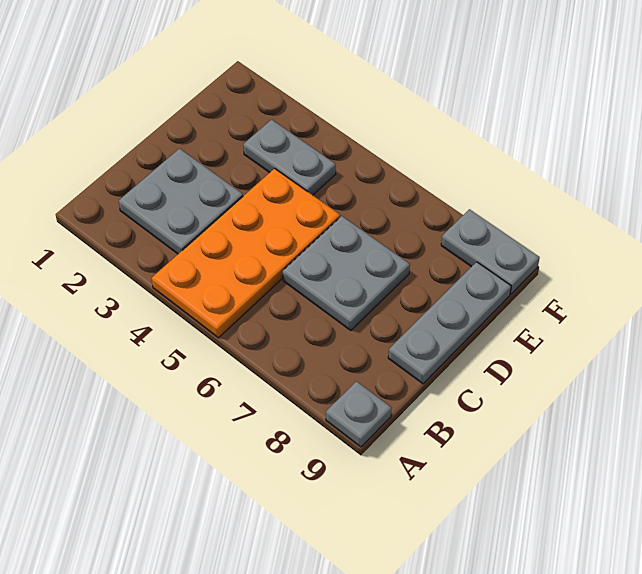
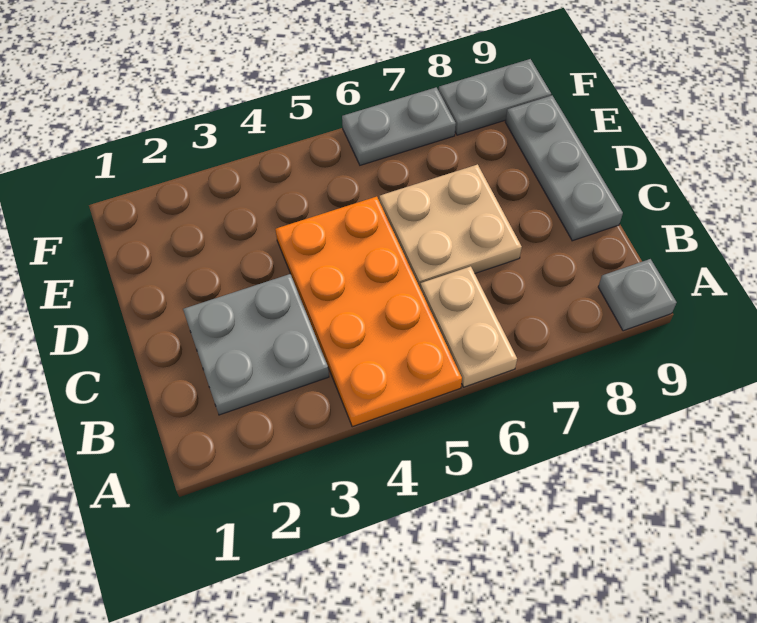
none -> tan plate A6:B6 level 1
grey plate C6:D7 level 1 -> tan plate C6:D7 level 1
grey plate E3:E4 level 1 -> grey plate F6:F7 level 1

